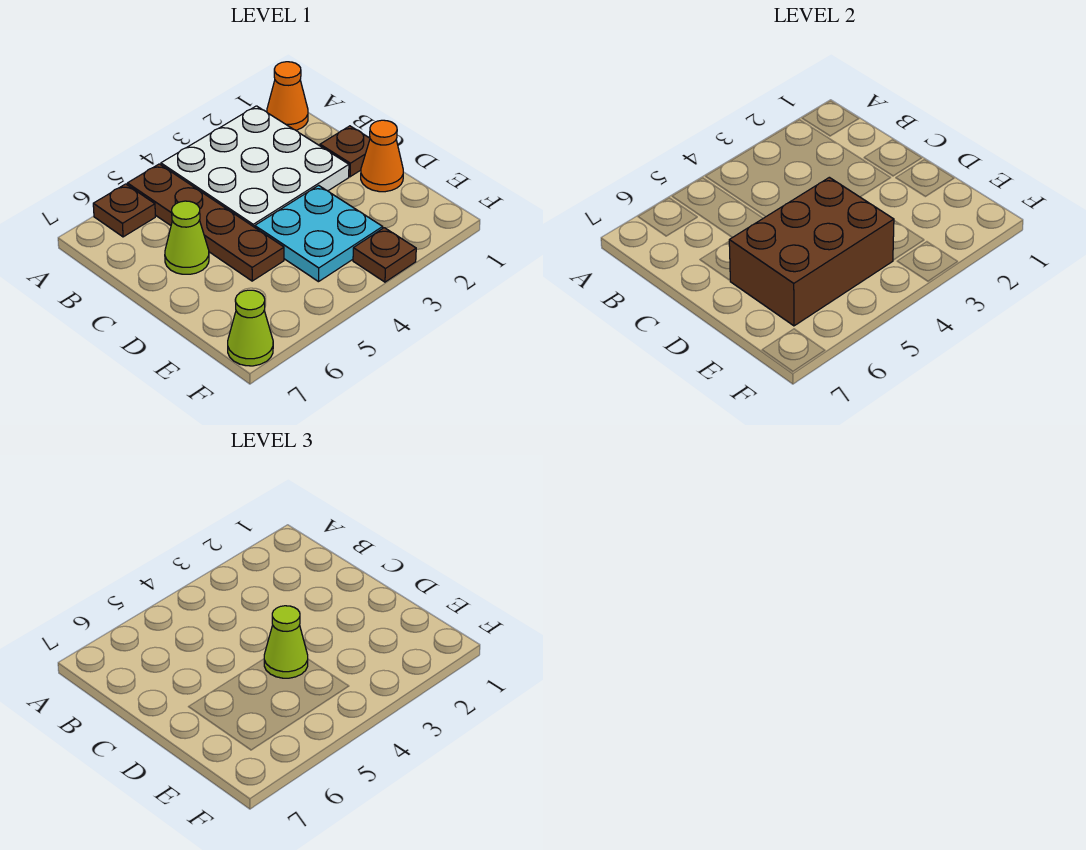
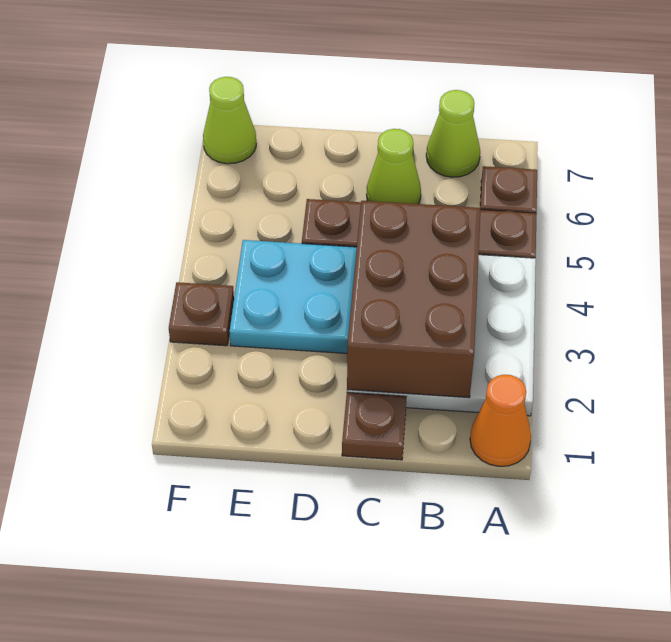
orange cone D1 level 1 -> none
brown brick D4:E6 level 2 -> brown brick B2:C4 level 2
lime cone D4 level 3 -> lime cone B7 level 1

